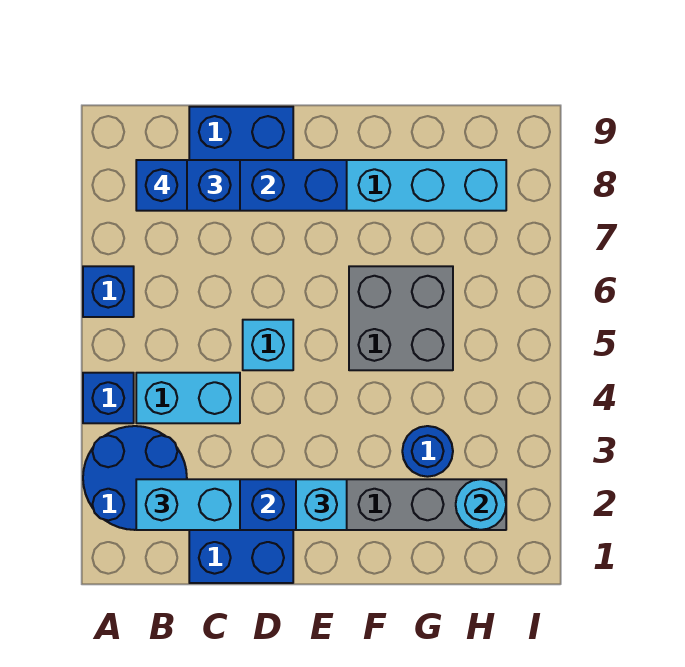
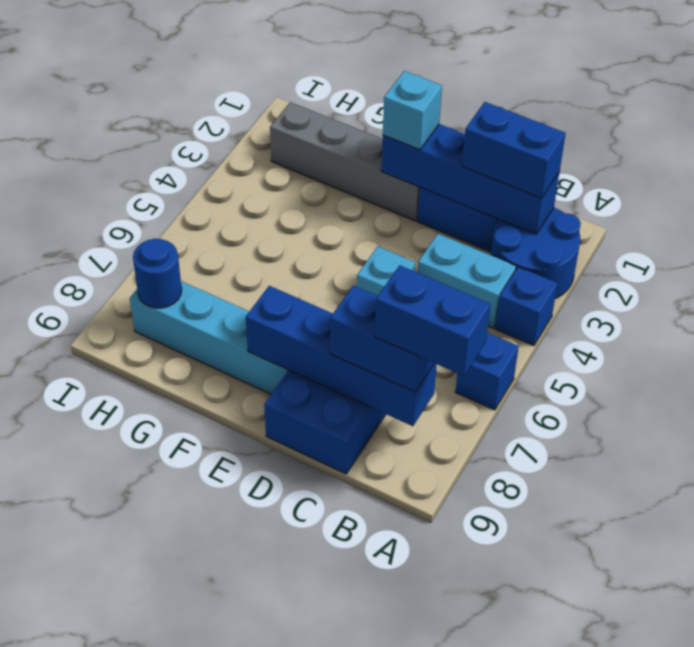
cyan brick B2:C2 level 3 -> blue brick B2:C2 level 3
blue brick B8 level 4 -> blue brick A8:B8 level 4
grey brick F5:G6 level 1 -> none
blue round brick G3 level 1 -> blue round brick H8 level 2
cyan round brick H2 level 2 -> none

